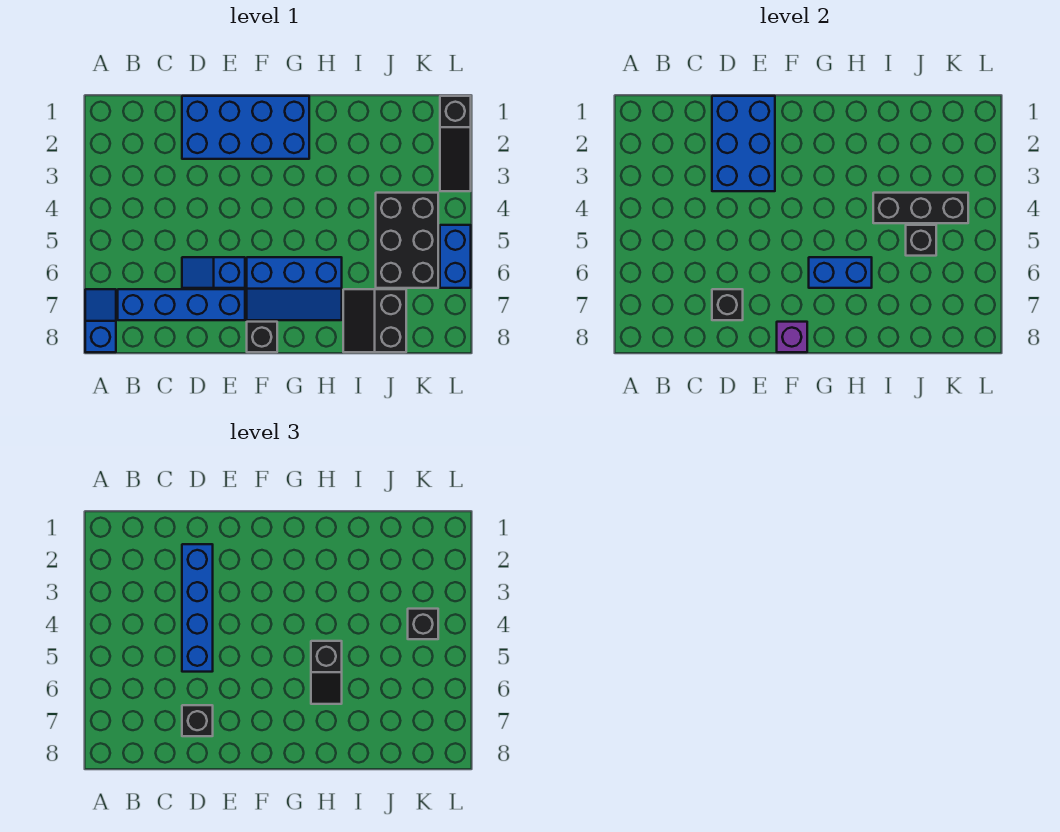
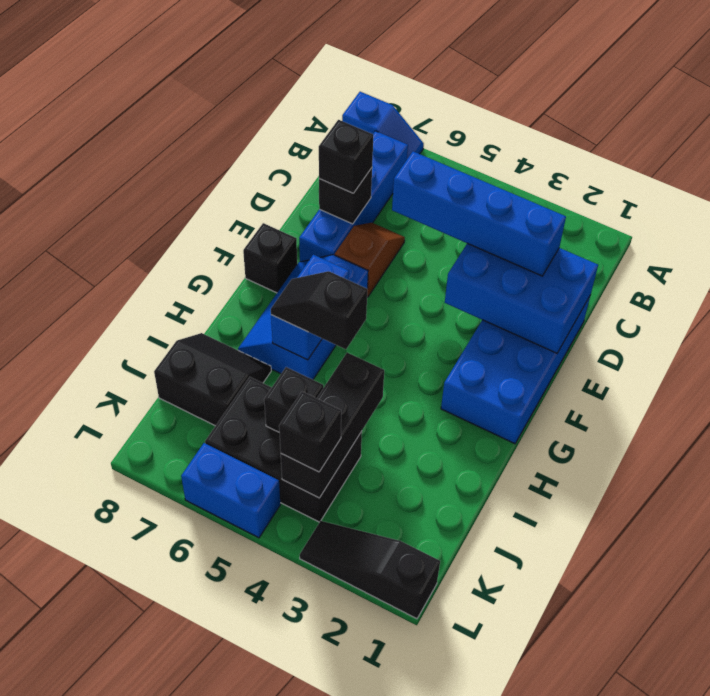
blue slope D6:E6 level 1 top E -> brown slope D6:E6 level 1 top E
purple brick F8 level 2 -> none

